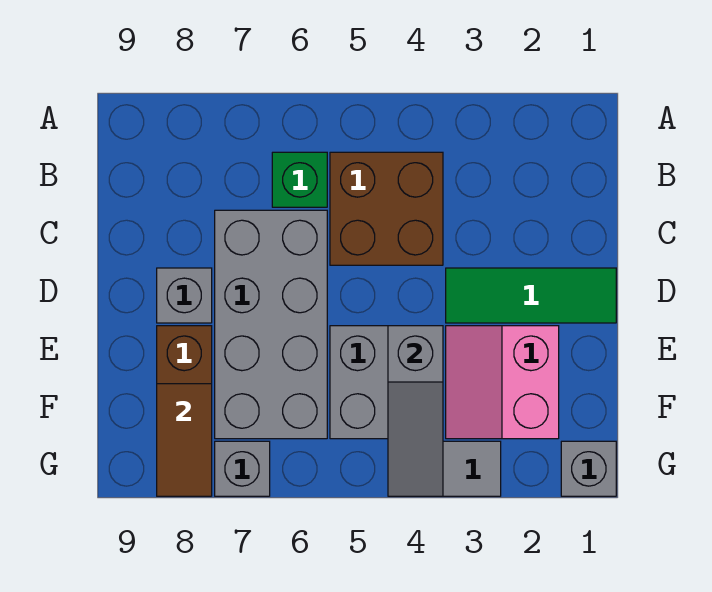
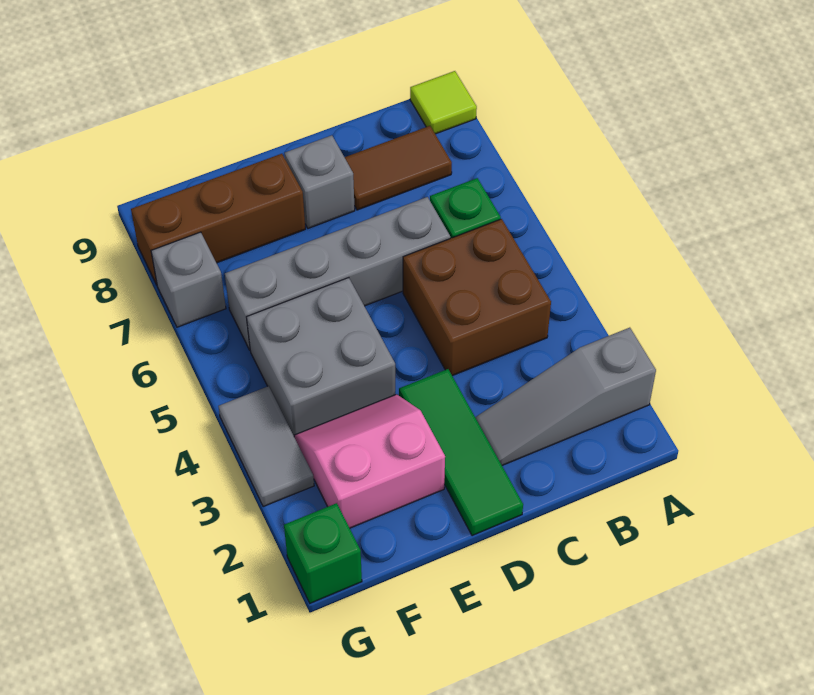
none -> lime tile A9 level 1
grey brick C6:F7 level 1 -> grey brick C6:F6 level 1
grey slope E4:G4 level 2 top E -> grey slope A2:C2 level 1 top A
brown tile F8:G8 level 2 -> brown tile B8:C8 level 1
grey brick G1 level 1 -> green brick G1 level 1

